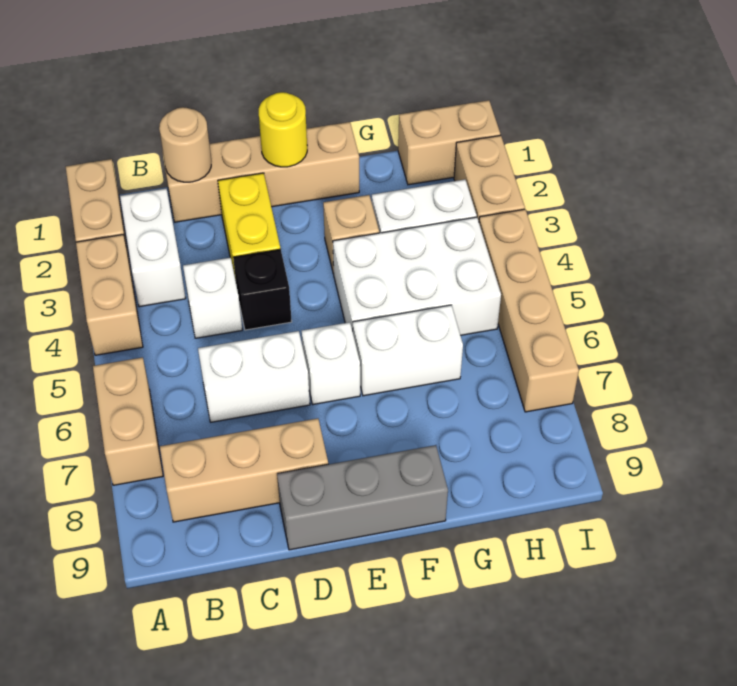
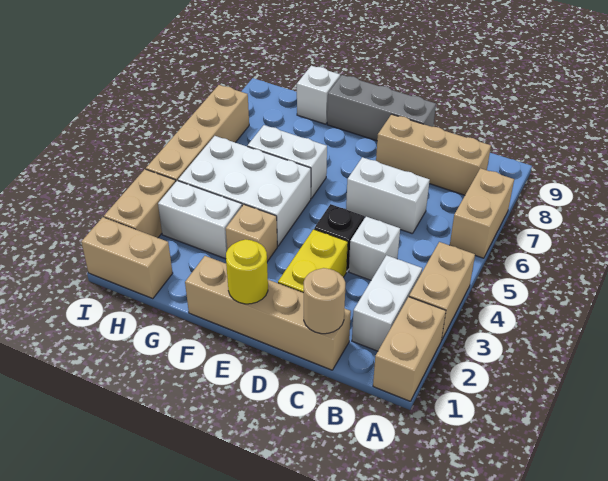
white brick E6 level 1 -> white brick G9 level 1

